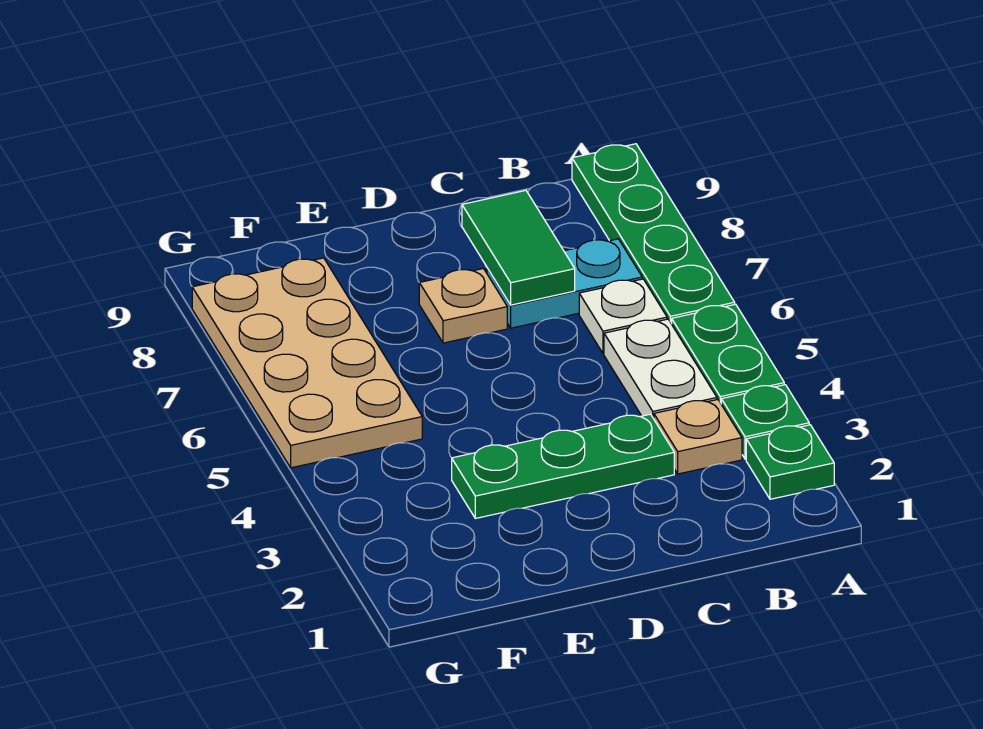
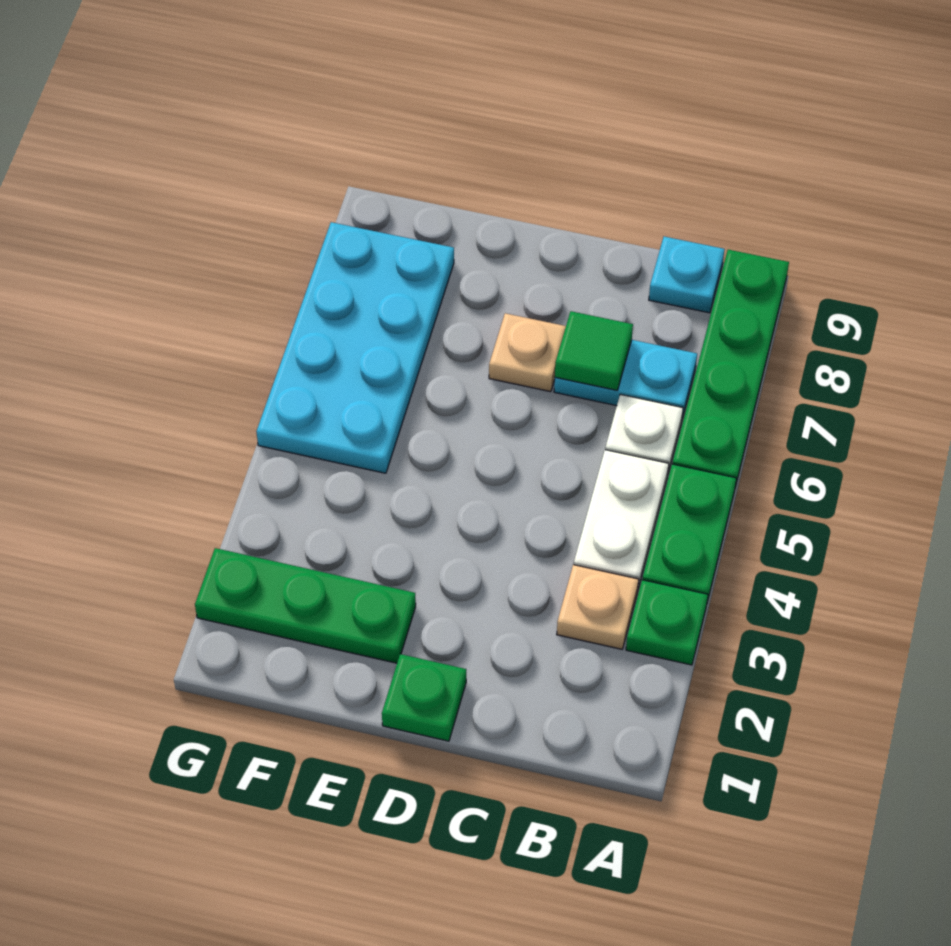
green plate A2 level 1 -> green plate D1 level 1
none -> cyan plate B9 level 1
green plate C3:E3 level 1 -> green plate E2:G2 level 1
green tile C7:C8 level 2 -> green tile C7 level 2
tan plate F5:G8 level 1 -> cyan plate F5:G8 level 1

